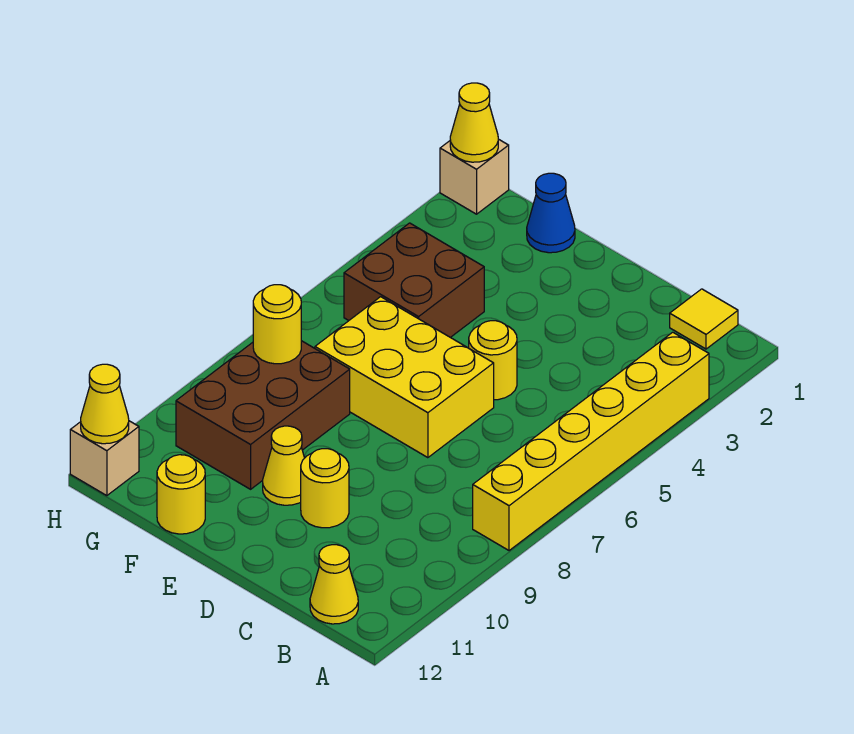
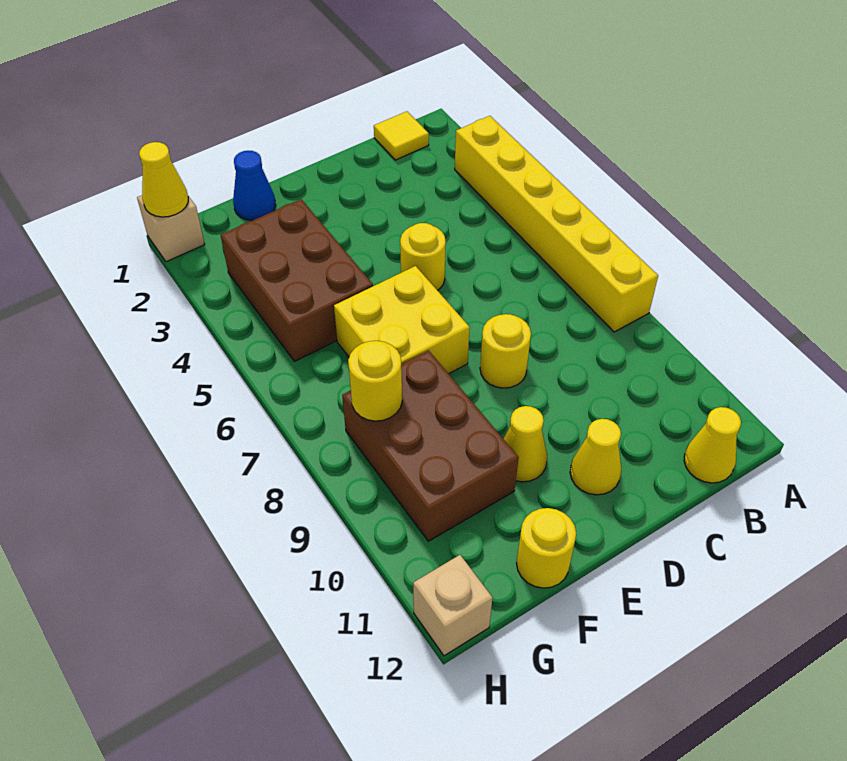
yellow brick D6:F7 level 1 -> yellow brick E6:F7 level 1
yellow round brick D10 level 1 -> yellow round brick D8 level 1
brown brick F4:G5 level 1 -> brown brick F3:G5 level 1
yellow cone H12 level 2 -> yellow cone D11 level 1

